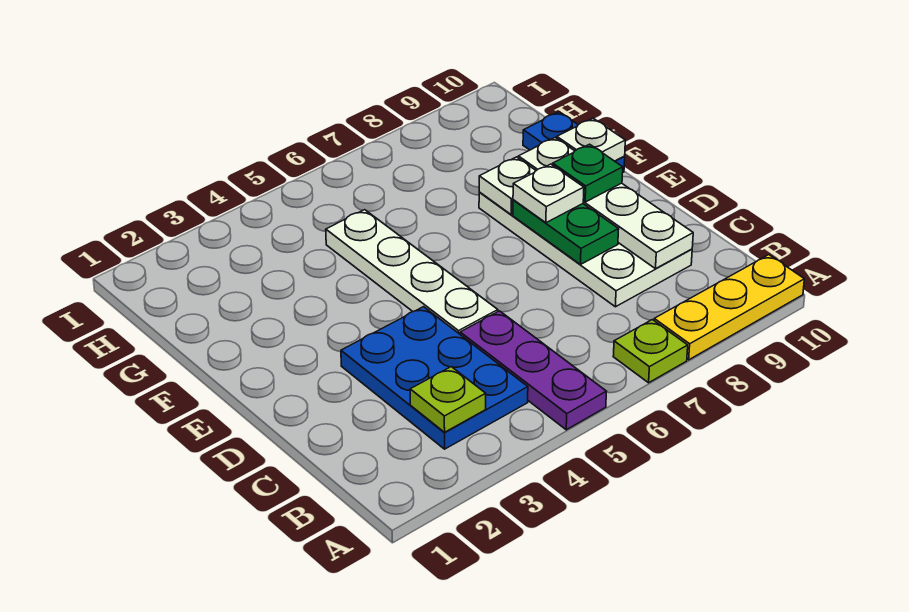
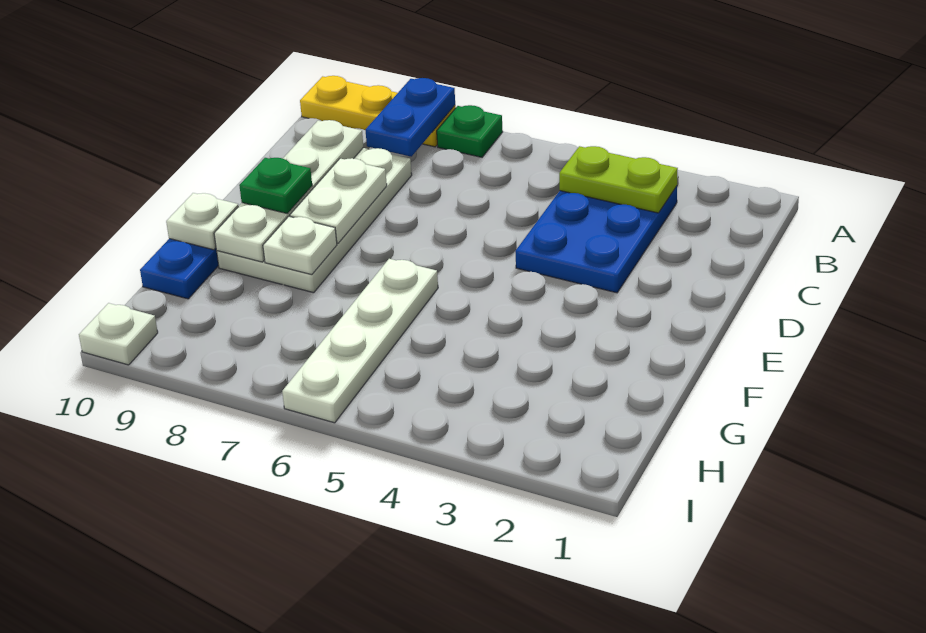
purple plate A5:C5 level 1 -> none
lime plate A7 level 1 -> green plate A7 level 1
none -> blue plate A8:B8 level 2
lime plate B3 level 2 -> lime plate B3:B4 level 2
white plate D5:G5 level 1 -> white plate F6:I6 level 1
green plate D8:E8 level 2 -> white plate D8:E8 level 2
white plate E8 level 3 -> white plate I10 level 1

